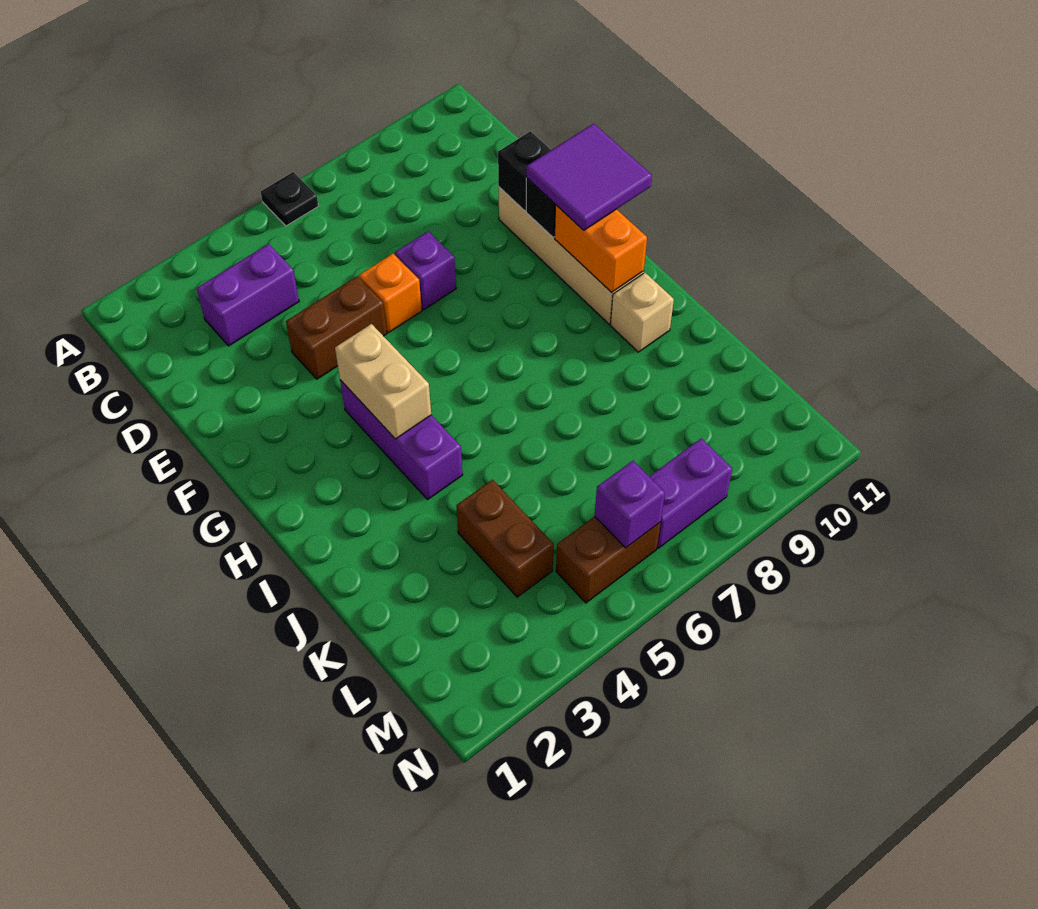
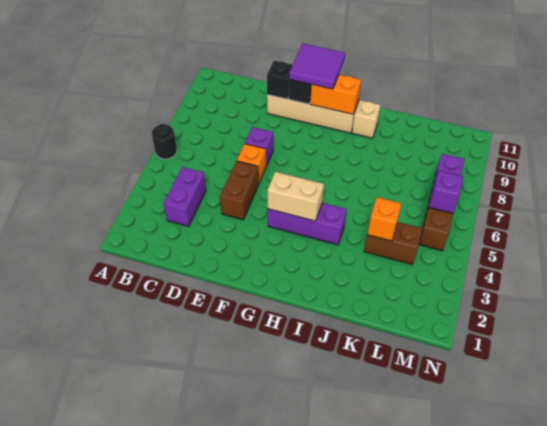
black plate A6 level 1 -> black round brick A6 level 1
none -> orange brick K4 level 2

